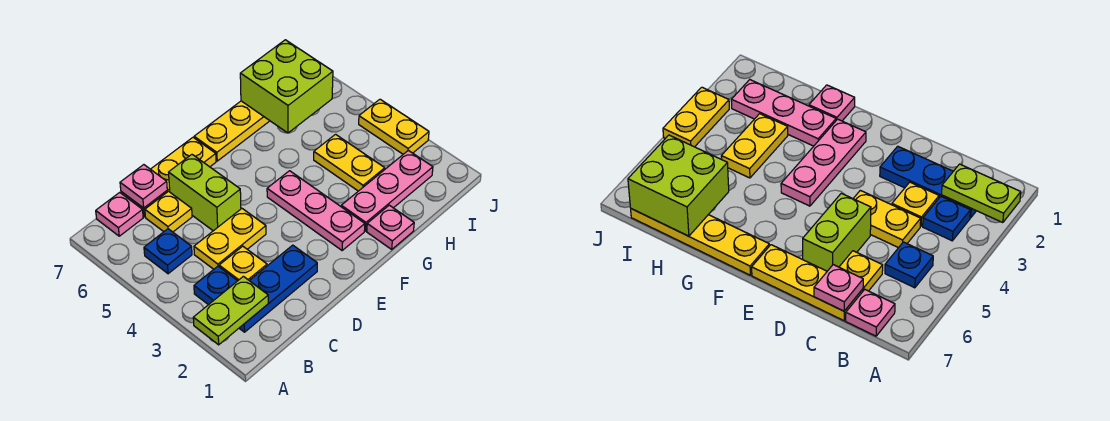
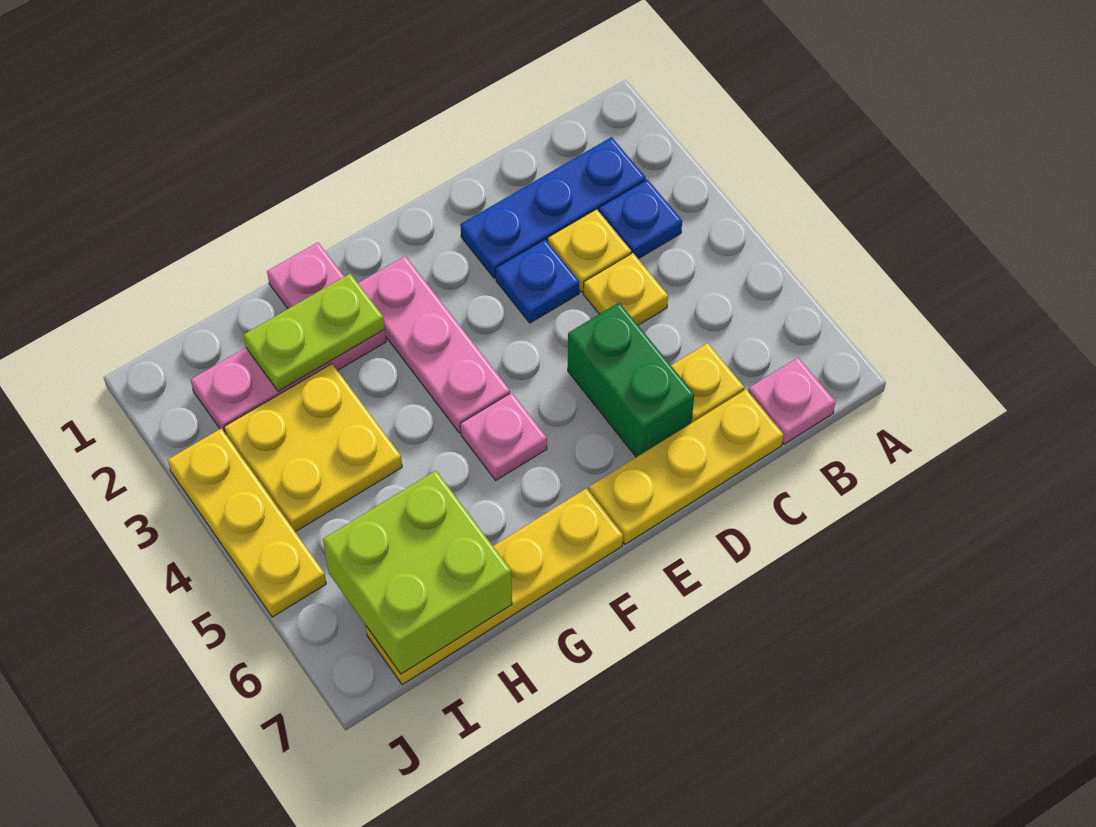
lime plate A2:B2 level 2 -> lime plate G2:H2 level 2
blue plate B5 level 1 -> blue plate D3 level 1
yellow plate C4:D4 level 1 -> yellow plate C4 level 1
pink plate C7 level 2 -> pink plate F5 level 1
lime brick D5:D6 level 1 -> green brick D5:D6 level 1
yellow plate H3:H4 level 1 -> yellow plate H3:I4 level 1
yellow plate J3:J4 level 1 -> yellow plate J3:J5 level 1

